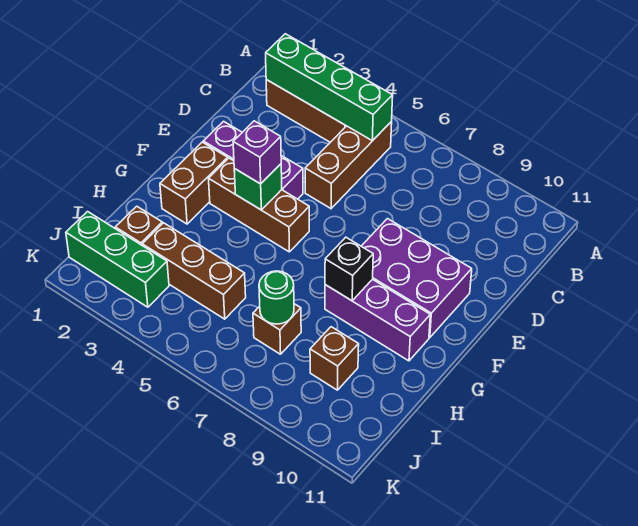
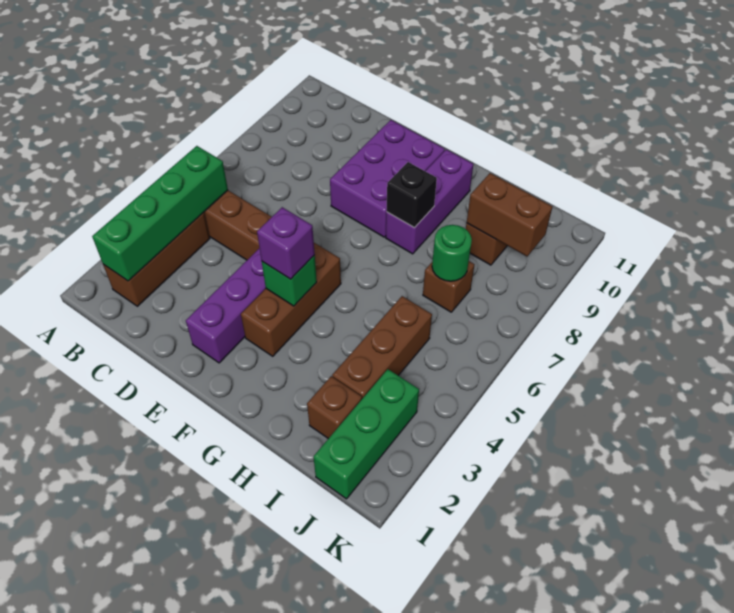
brown brick F2:G2 level 1 -> brown brick I9:J9 level 2

